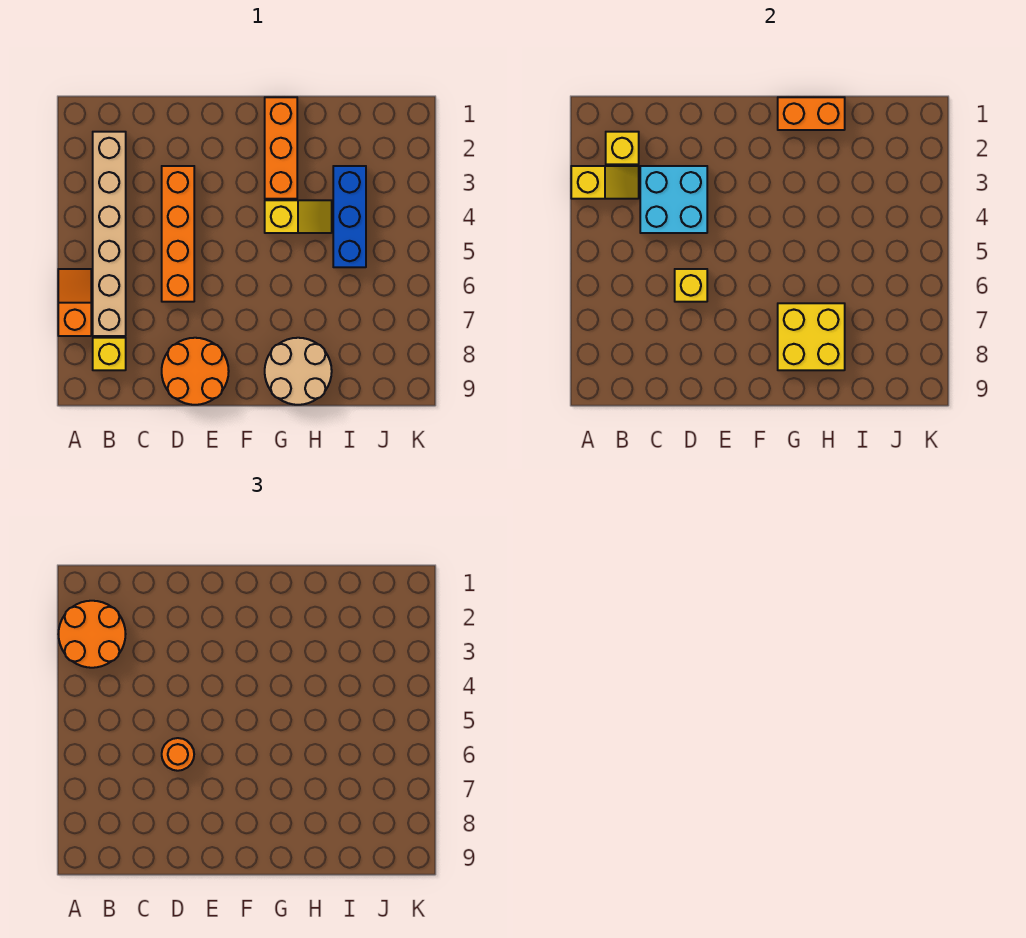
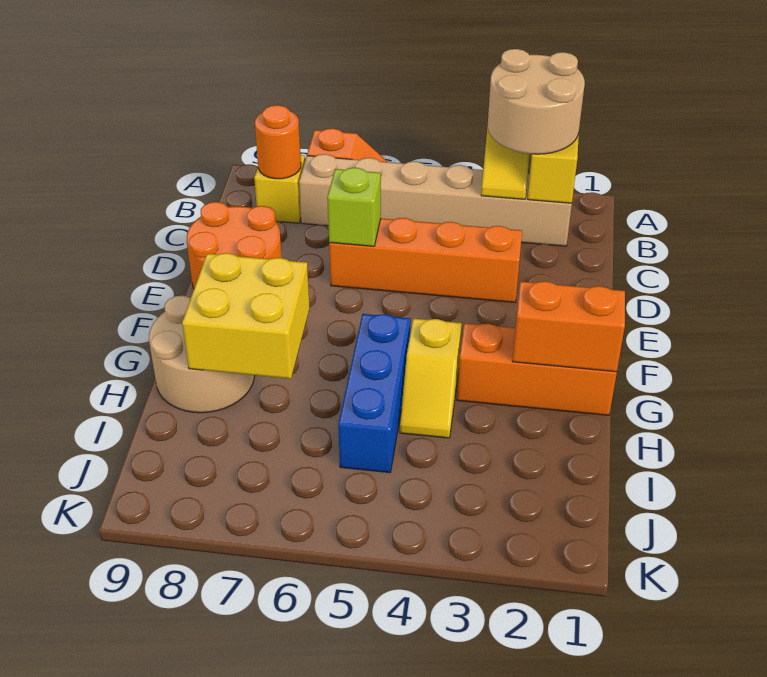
orange round brick A2:B3 level 3 -> tan round brick A2:B3 level 3
cyan brick C3:D4 level 2 -> none
yellow brick D6 level 2 -> lime brick D6 level 2
orange round brick D6 level 3 -> orange round brick B8 level 2
orange brick G1:H1 level 2 -> orange brick G1:G2 level 2
blue brick I3:I5 level 1 -> blue brick G5:I5 level 1

